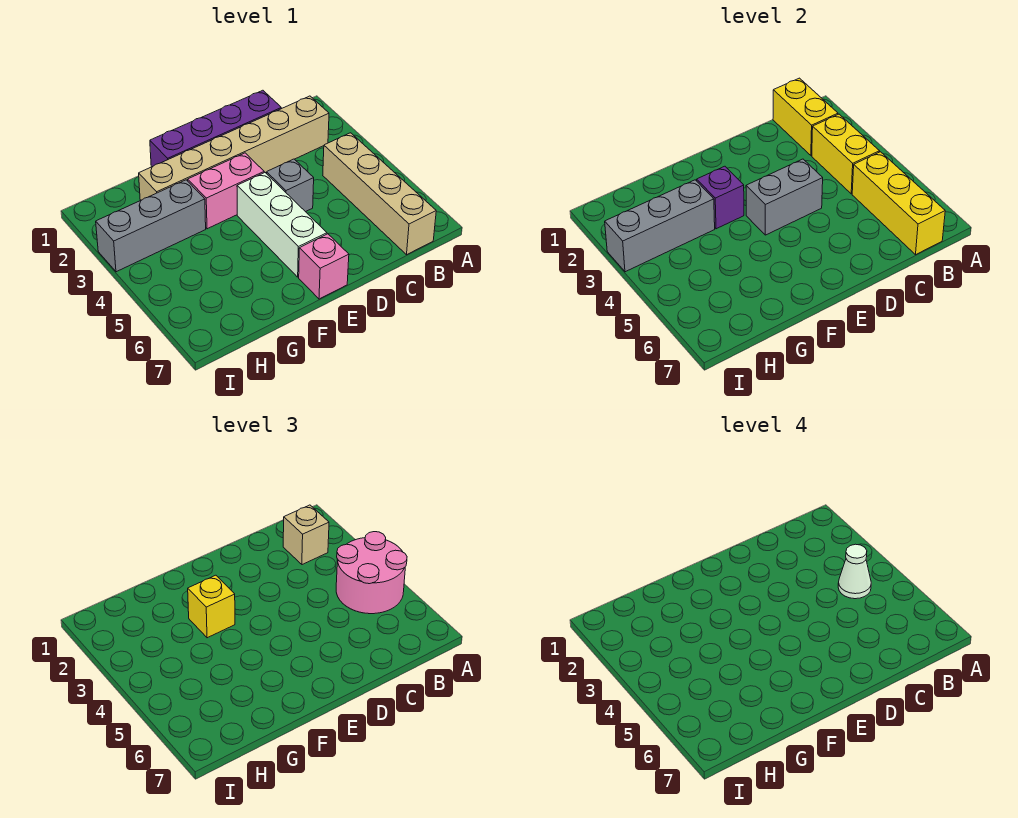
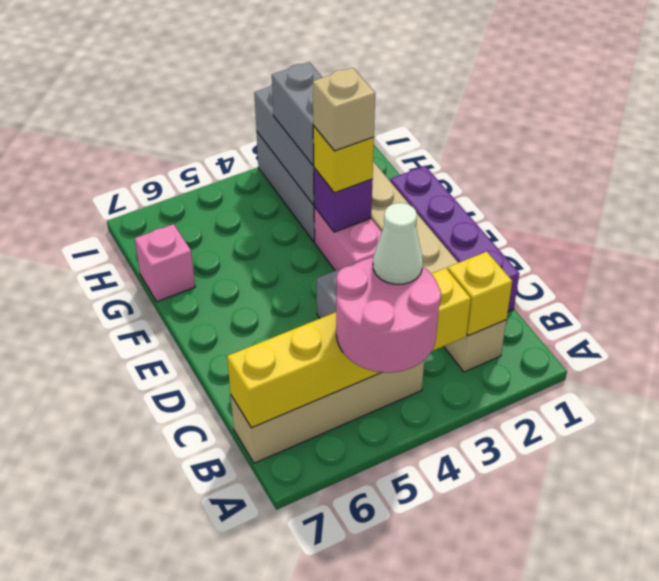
yellow brick B1:B2 level 2 -> yellow brick B2 level 2
tan brick B2 level 3 -> tan brick F3 level 4
grey brick D4:E4 level 2 -> grey brick G3:H3 level 3
white brick E4:E6 level 1 -> none
pink brick E7 level 1 -> pink brick G7 level 1

